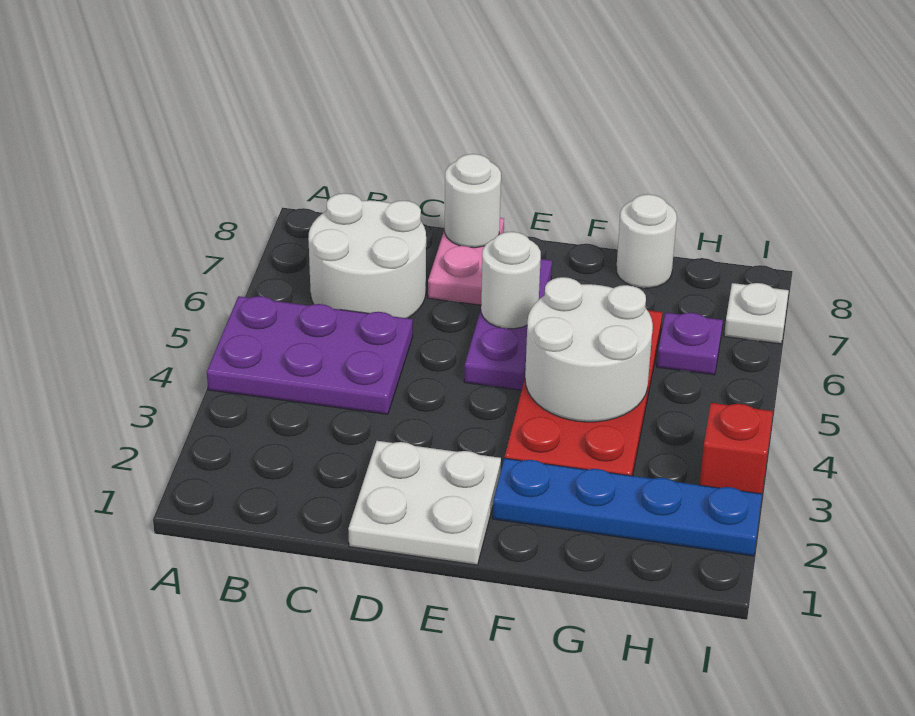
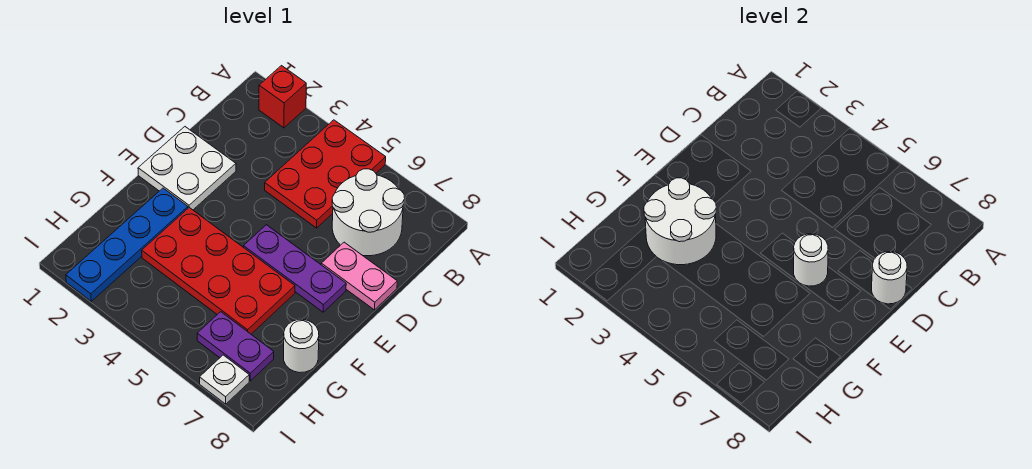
purple plate A4:C5 level 1 -> red plate A4:C5 level 1
white round brick F4:G5 level 2 -> white round brick F2:G3 level 2
purple plate H6 level 1 -> purple plate H6:H7 level 1
red brick I3 level 1 -> red brick A2 level 1

